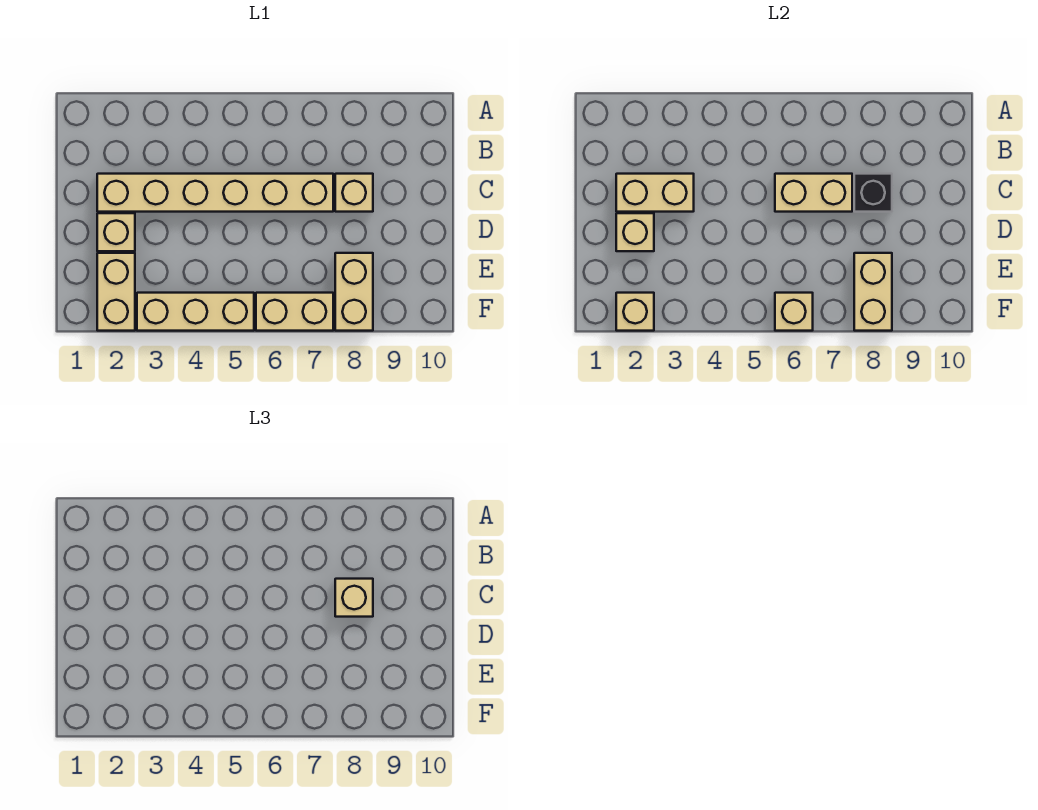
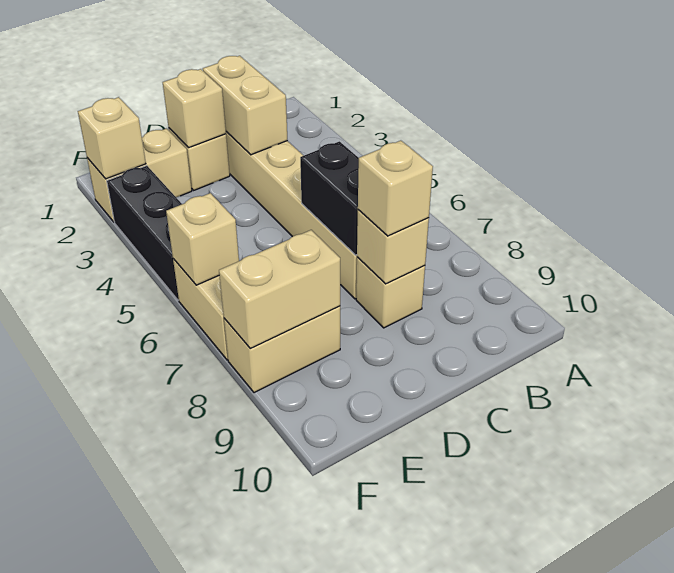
tan brick C6:C7 level 2 -> black brick C6:C7 level 2
black brick C8 level 2 -> tan brick C8 level 2
tan brick F3:F5 level 1 -> black brick F3:F5 level 1

